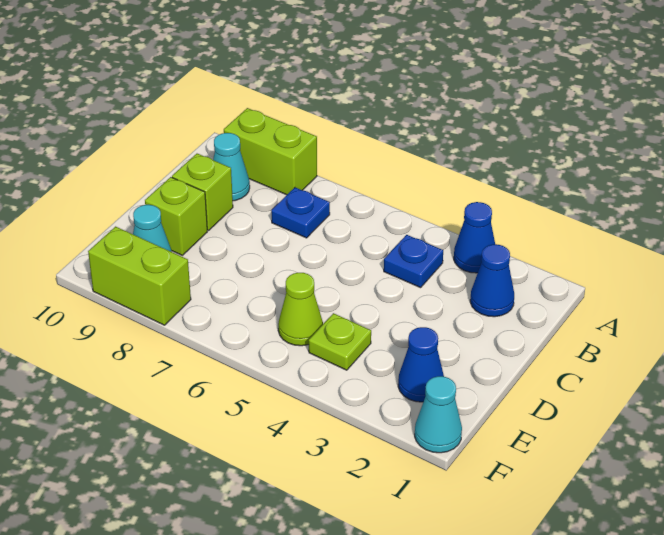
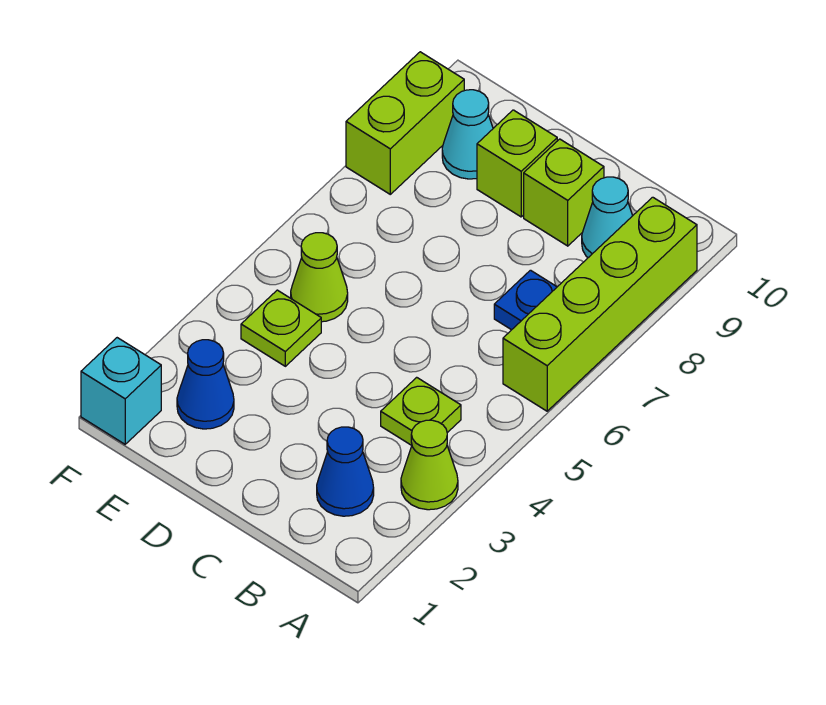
blue cone A3 level 1 -> lime cone A3 level 1
lime brick A8:A9 level 1 -> lime brick A6:A9 level 1
blue plate B4 level 1 -> lime plate B4 level 1
cyan cone F1 level 1 -> cyan brick F1 level 1

